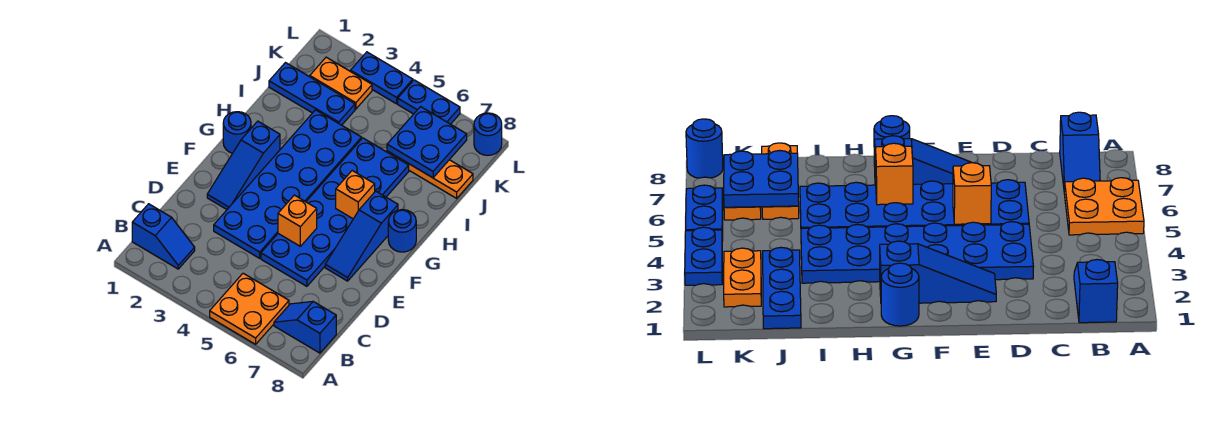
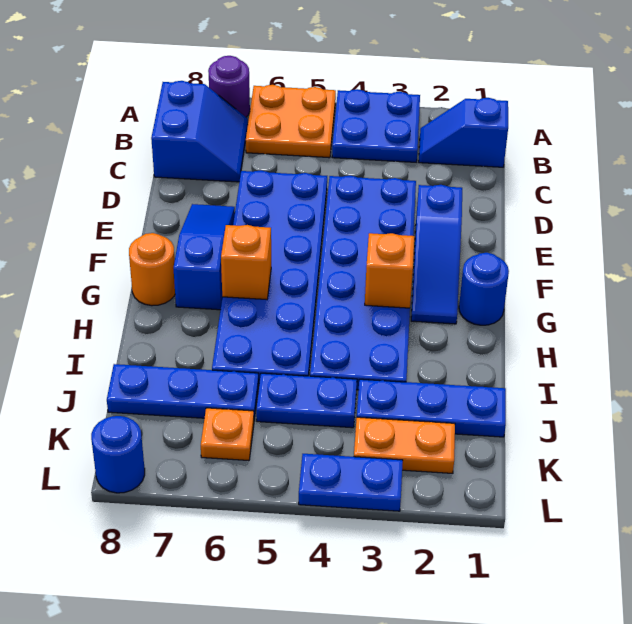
none -> purple round brick A7 level 1
blue slope B7:B8 level 1 top 8 -> blue slope B7:C8 level 1 top 8
blue slope E2:G2 level 1 top G -> blue slope E2:G2 level 1 top E
orange brick E5 level 2 -> orange brick G3 level 2
blue round brick G8 level 1 -> orange round brick G8 level 1
orange plate J6:J8 level 1 -> blue plate J6:J8 level 1
blue plate J6:K7 level 2 -> blue plate A3:B4 level 1
blue plate L5:L6 level 1 -> blue plate J4:J5 level 1

